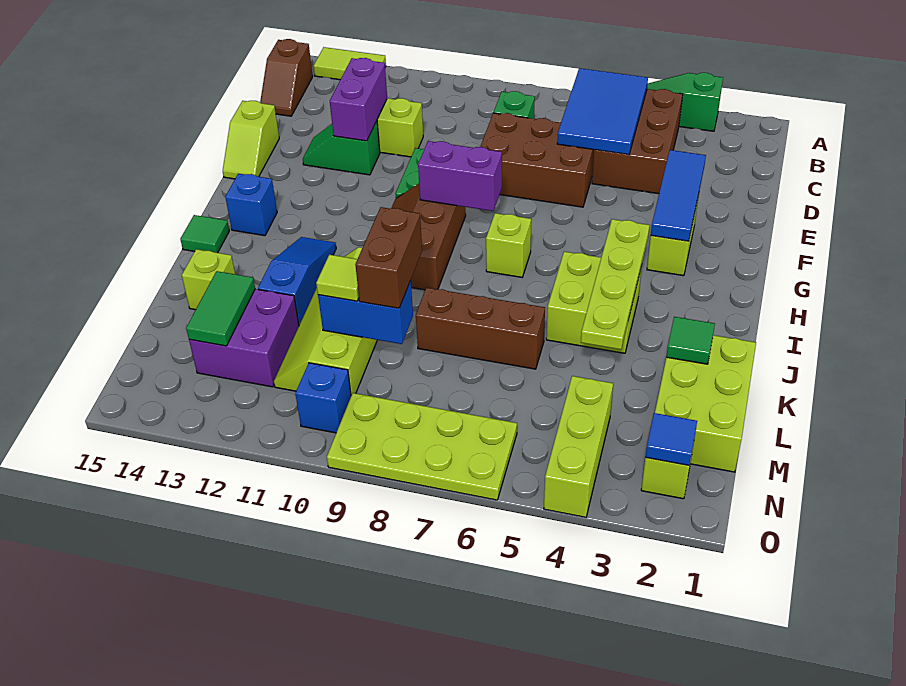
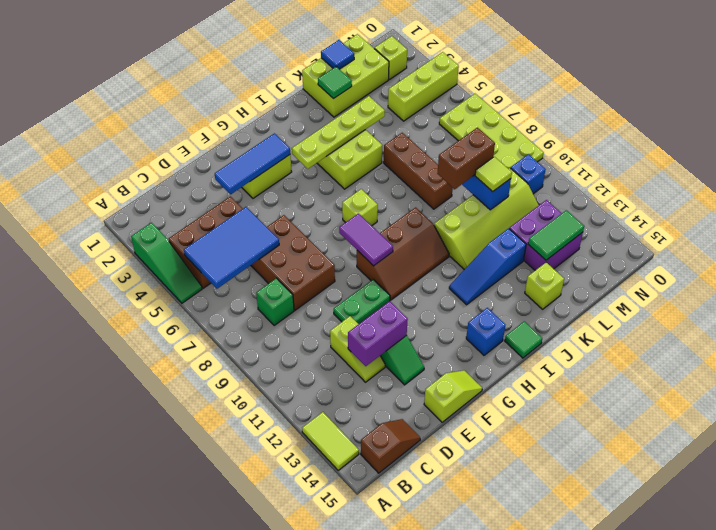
purple brick G8:G9 level 2 -> purple tile G8:G9 level 2
blue tile N2 level 2 -> blue tile L1 level 2

